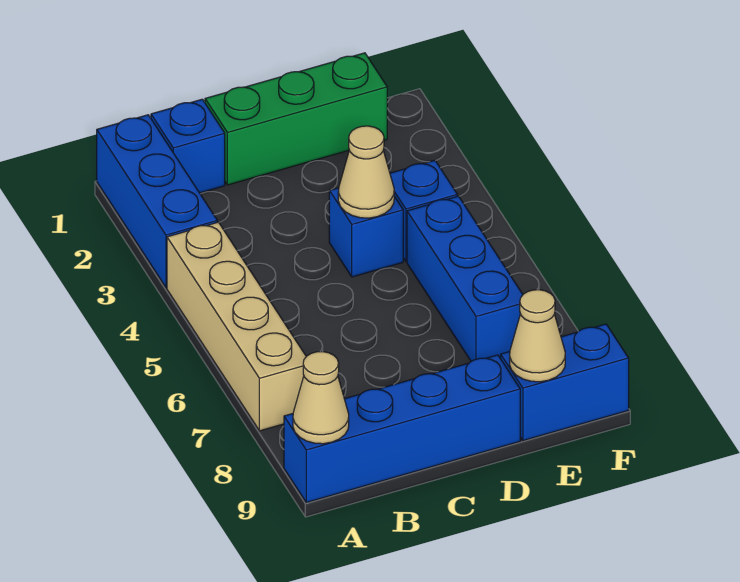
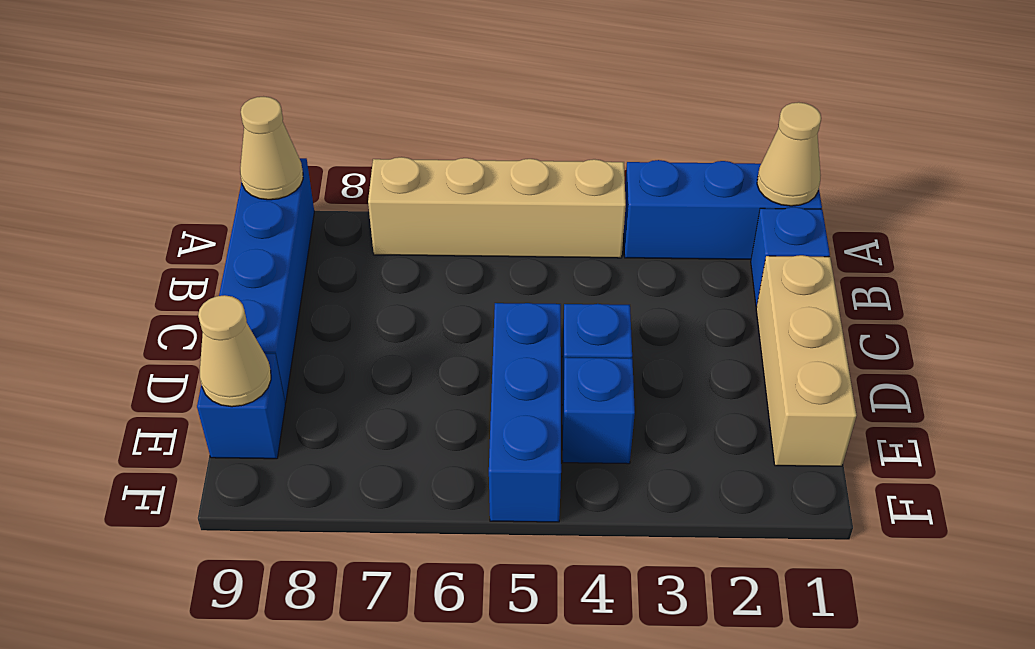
green brick C1:E1 level 1 -> tan brick C1:E1 level 1
tan cone D4 level 2 -> tan cone A1 level 2
blue brick E5:E7 level 1 -> blue brick D5:F5 level 1
blue brick E9:F9 level 1 -> blue brick E9 level 1

